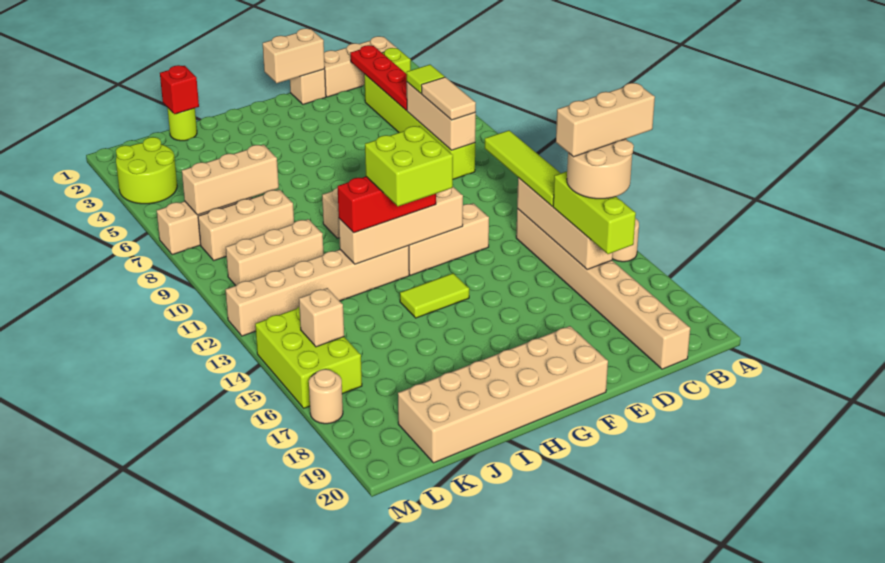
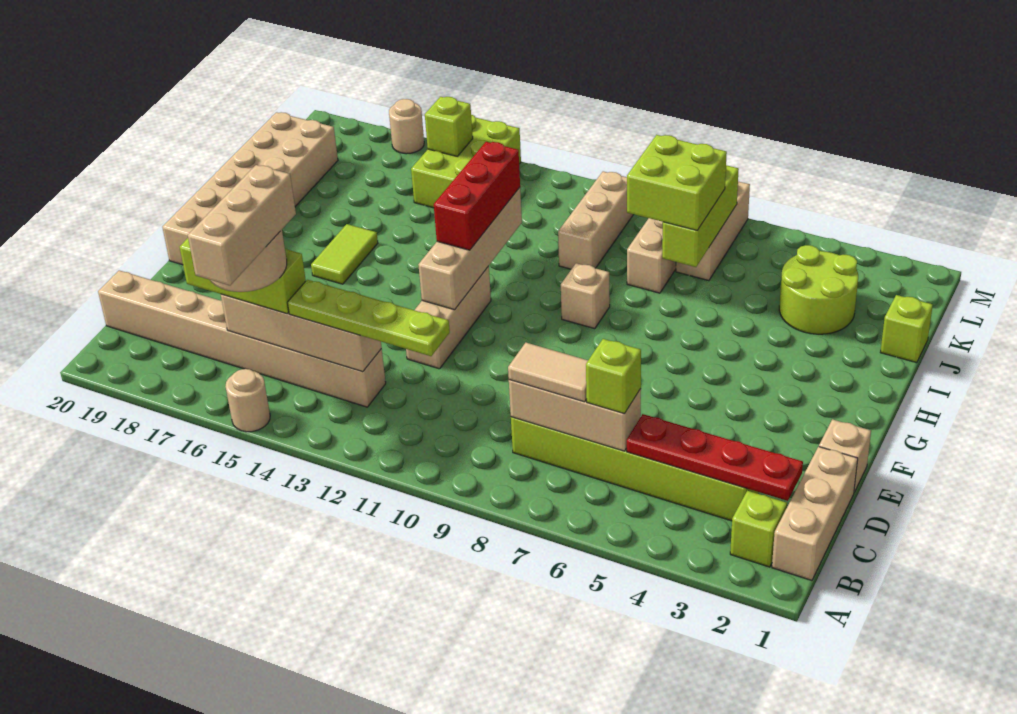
lime tile C6 level 3 -> lime brick C6 level 3
lime tile C11:C14 level 3 -> lime plate C11:C14 level 3
tan brick E1:F1 level 2 -> none
lime brick G12:H13 level 4 -> lime brick J7:K8 level 3
lime tile G14:H14 level 1 -> lime tile G16:H16 level 1
tan brick H12:M12 level 1 -> none
lime round brick J1 level 1 -> lime brick J1 level 1
red brick J1 level 2 -> none
tan brick J7:L7 level 2 -> lime brick J7:L7 level 2
lime round brick L3:M4 level 1 -> lime round brick J3:K4 level 1
lime brick L14:M16 level 1 -> lime brick K14:M15 level 1
tan brick L15 level 2 -> lime brick L15 level 2

